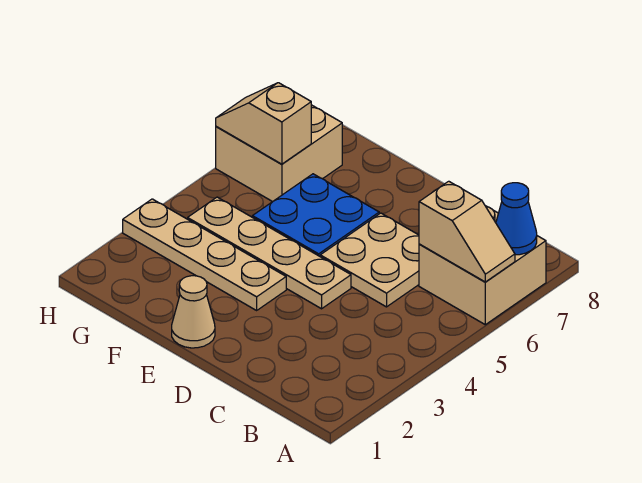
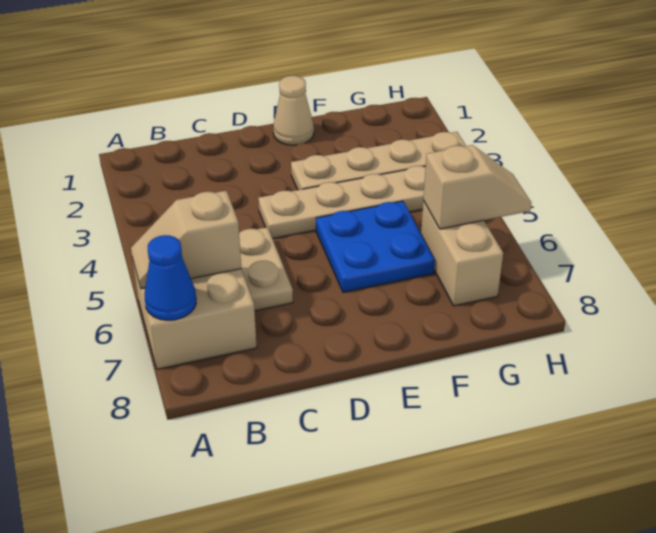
tan plate C5:D6 level 1 -> tan plate C5:C6 level 1
tan brick G6:H7 level 1 -> tan brick G6:G7 level 1

